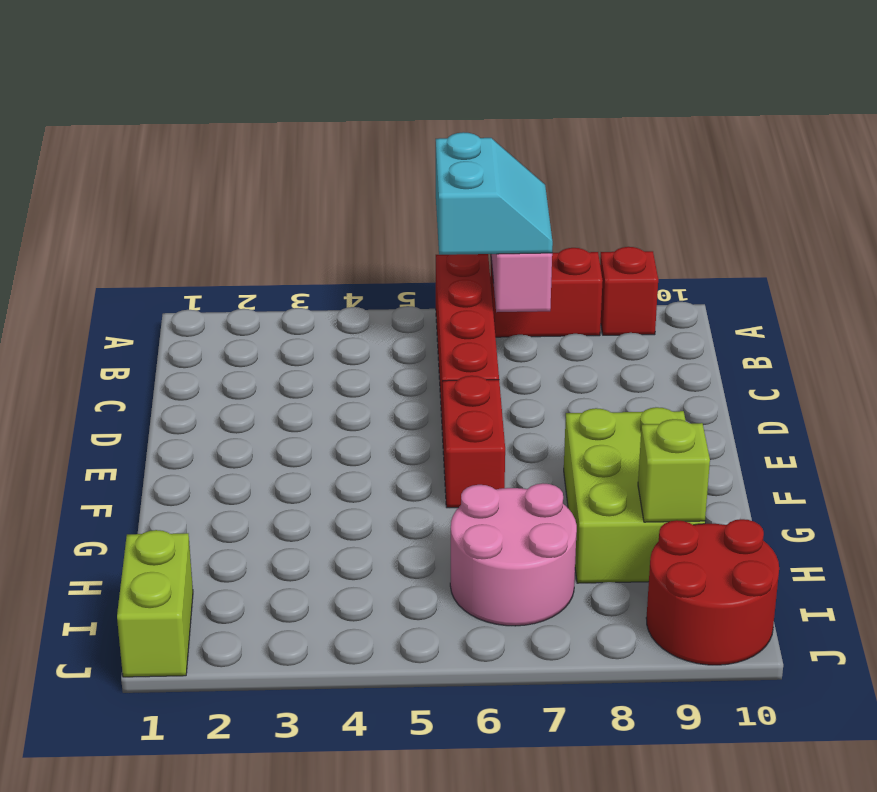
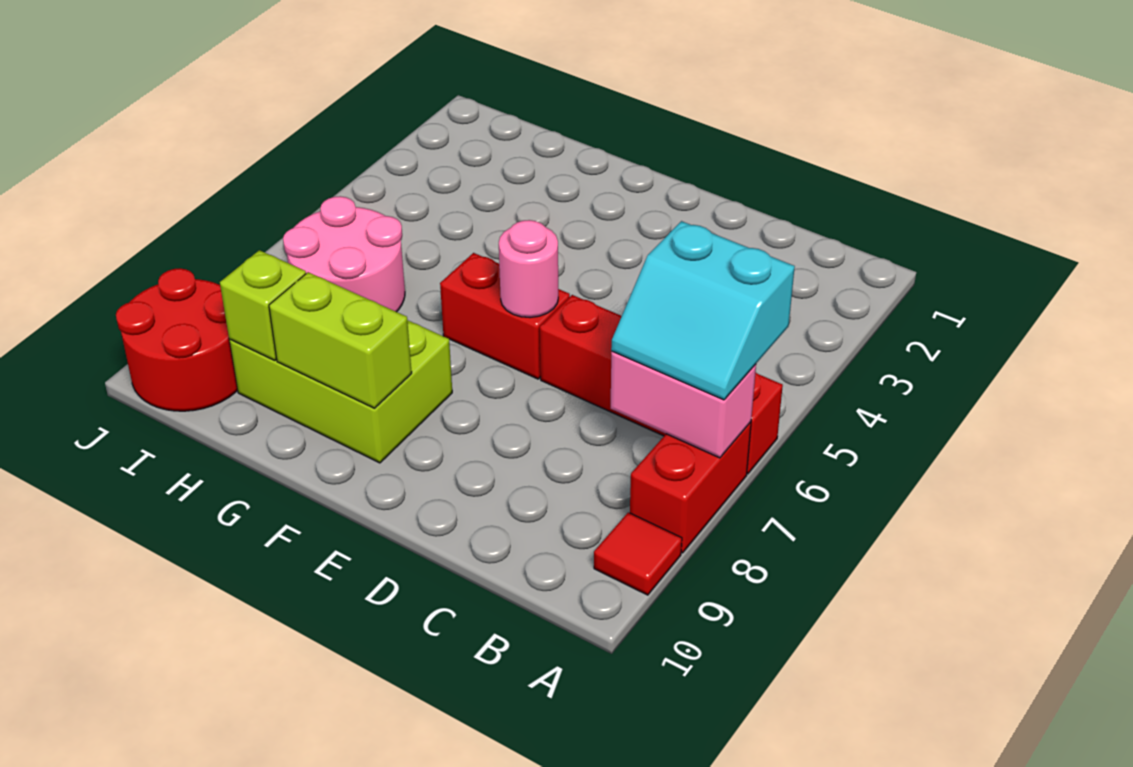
red brick A9 level 1 -> red tile A9 level 1
none -> pink round brick E6 level 2
lime brick I1:J1 level 1 -> lime brick F9:G9 level 2

